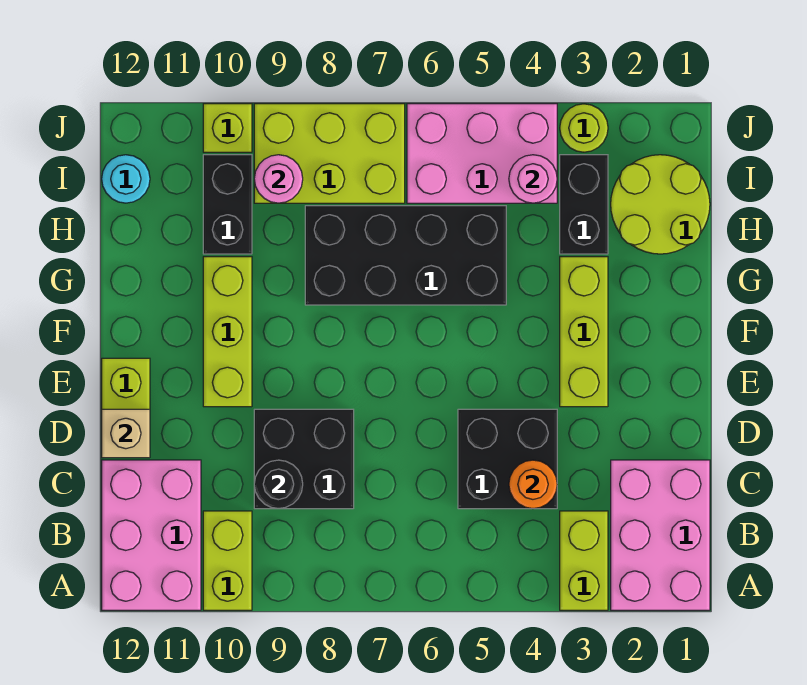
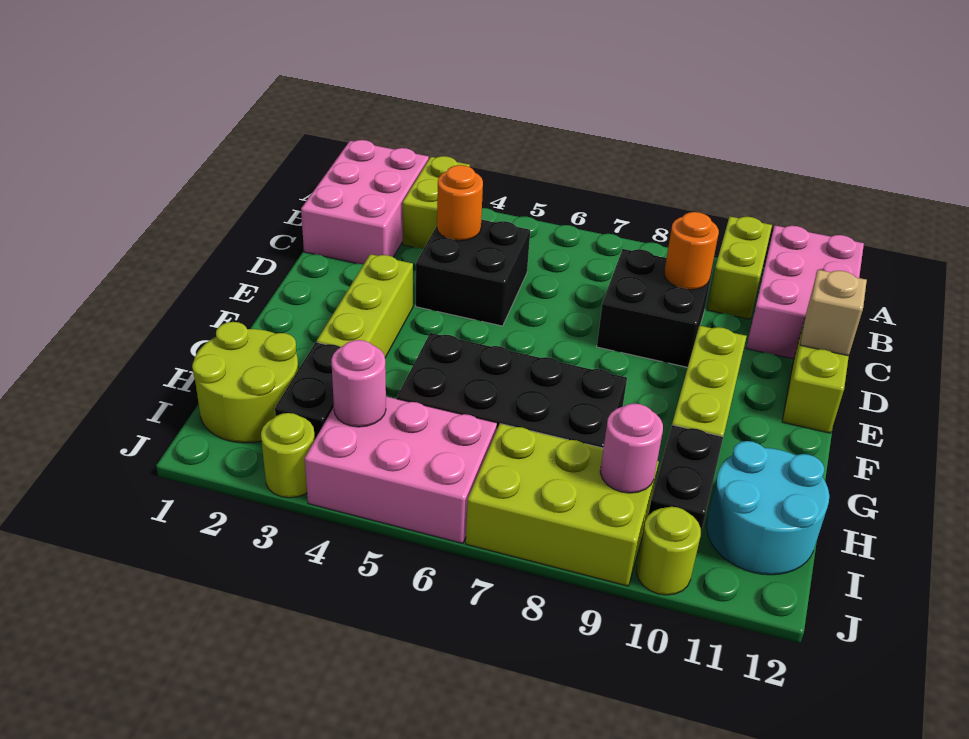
black round brick C9 level 2 -> orange round brick C9 level 2
cyan round brick I12 level 1 -> cyan round brick H11:I12 level 1
lime brick J10 level 1 -> lime round brick J10 level 1

